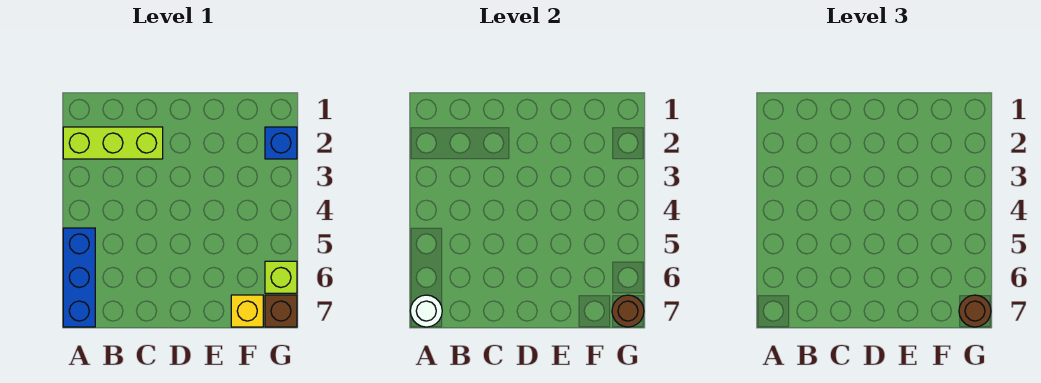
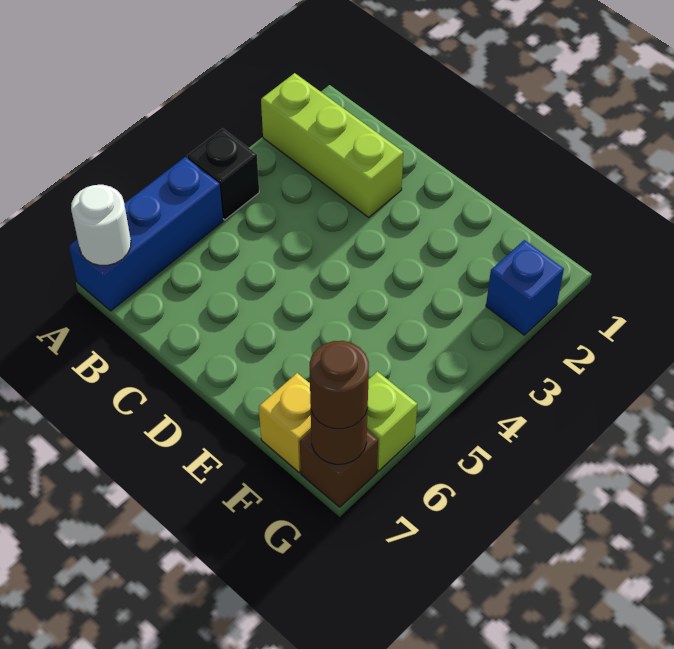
none -> black brick A4 level 1

